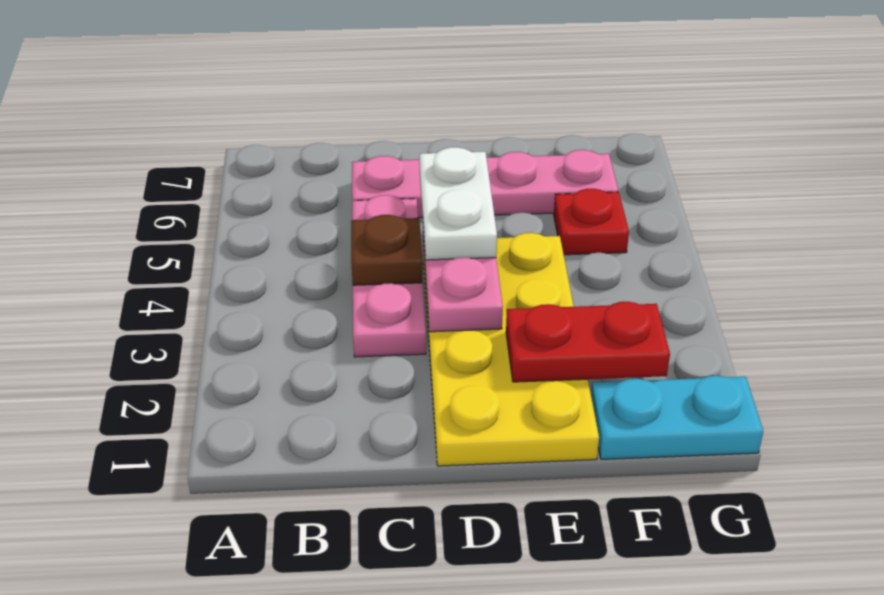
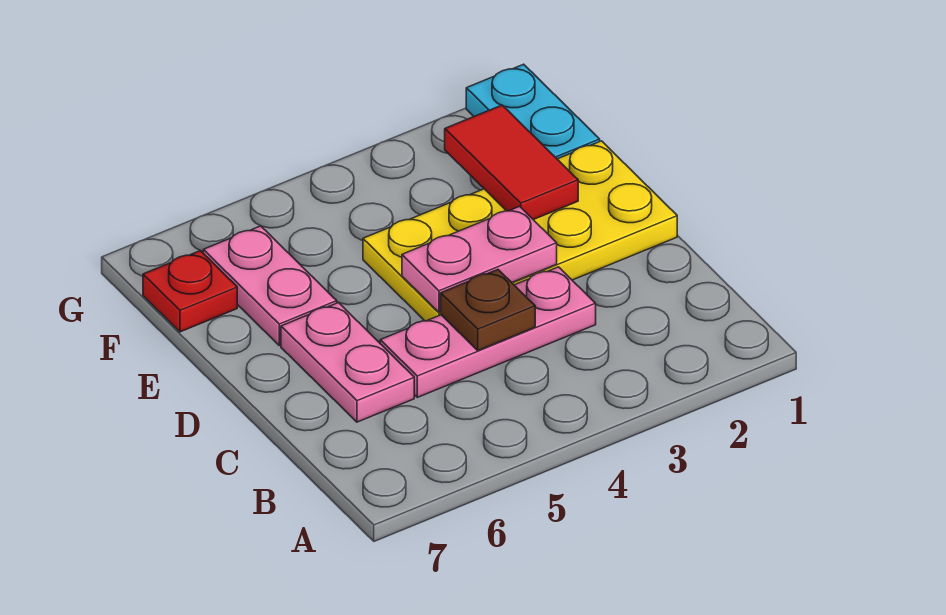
white plate D4:D5 level 3 -> none
red plate E2:F2 level 2 -> red tile E2:F2 level 2
red plate F5 level 1 -> red plate F7 level 1

